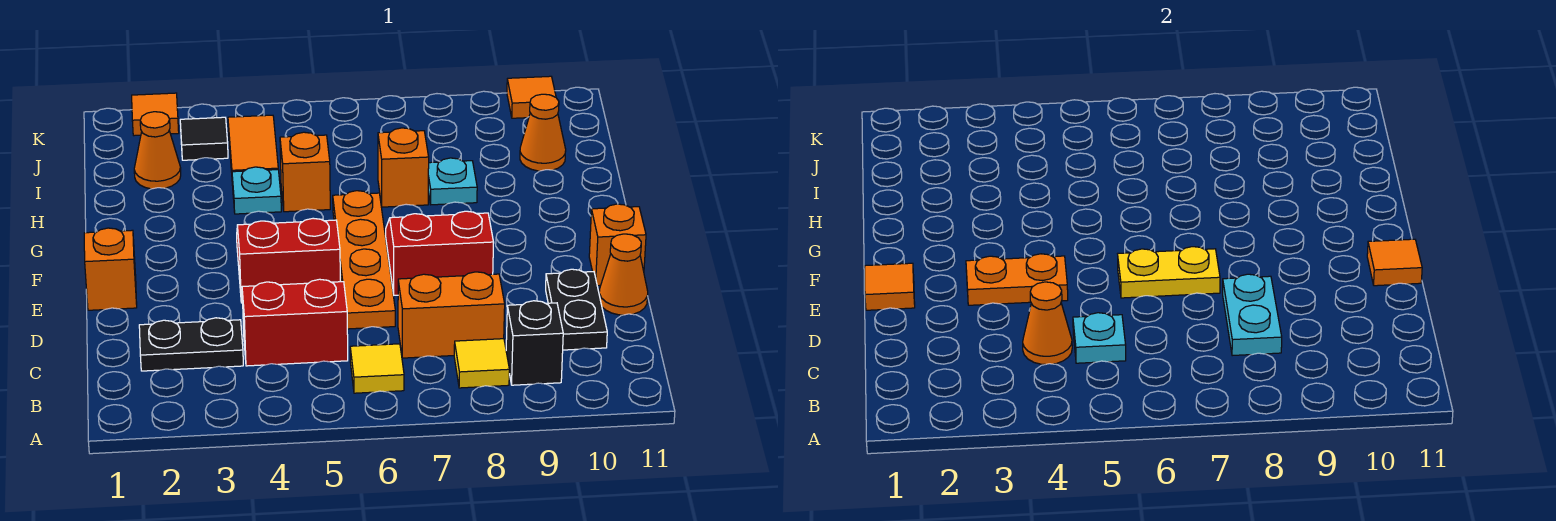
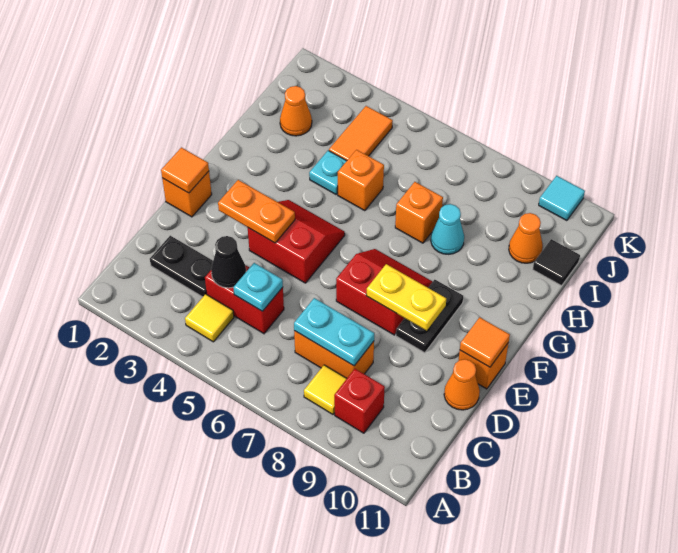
yellow tile B6 level 1 -> yellow tile B4 level 1
black brick B9 level 1 -> red brick B9 level 1
orange cone C4 level 2 -> black cone C4 level 2
cyan plate C8:D8 level 2 -> cyan plate C7:C8 level 2
black plate C10:D10 level 1 -> black plate E9:F9 level 1
orange plate D6:G6 level 1 -> none
yellow plate E6:E7 level 2 -> yellow plate E8:E9 level 2
cyan plate H8 level 1 -> cyan cone H8 level 1
black tile J3 level 1 -> black tile I11 level 1
orange tile K2 level 1 -> none
orange tile K10 level 1 -> cyan tile K10 level 1

